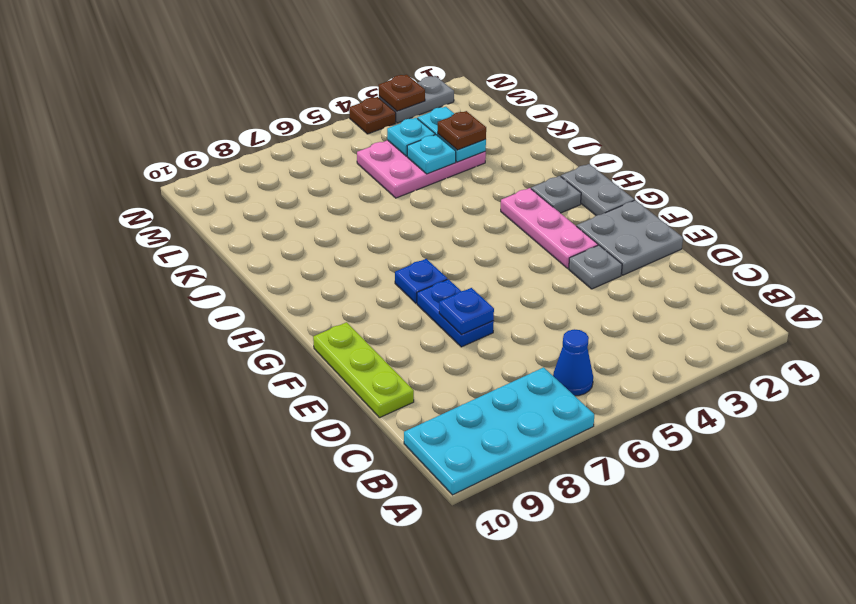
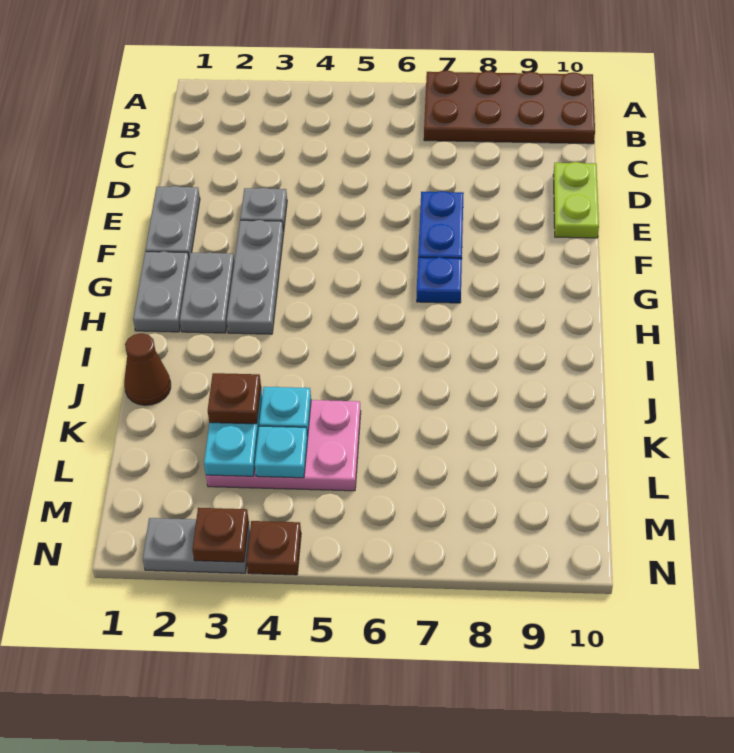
cyan plate A7:B10 level 1 -> brown plate A7:B10 level 1
blue cone B6 level 1 -> none
lime plate D10:F10 level 1 -> lime plate D10:E10 level 1
grey plate E1:F2 level 1 -> grey plate E1:F1 level 1
blue plate E7 level 2 -> none
pink plate F3:H3 level 1 -> grey plate F3:H3 level 1
grey plate H2 level 1 -> grey plate G2:H2 level 1
none -> brown cone J1 level 1

